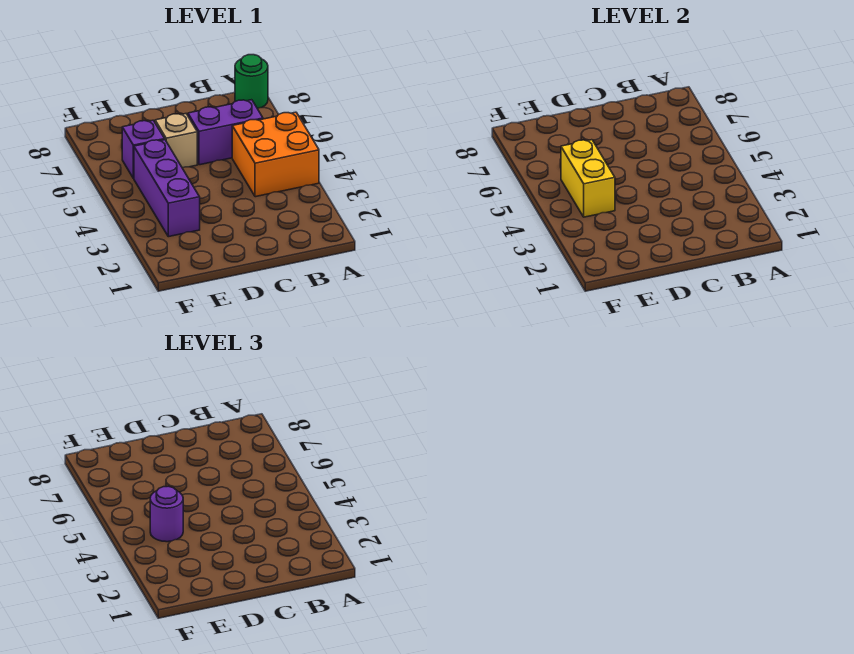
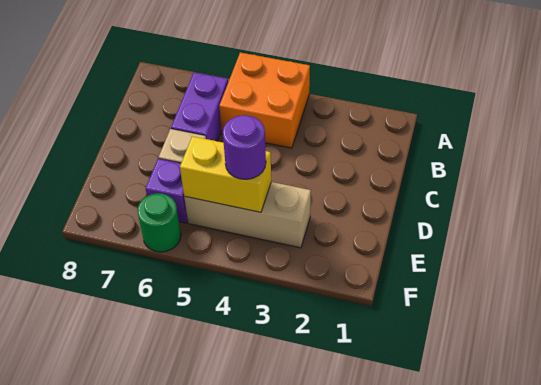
green round brick A8 level 1 -> green round brick F6 level 1
purple brick E3:E5 level 1 -> tan brick E3:E5 level 1

